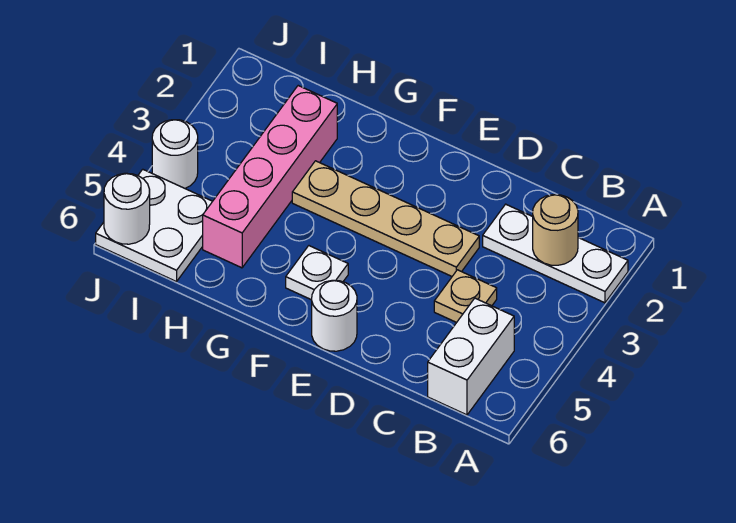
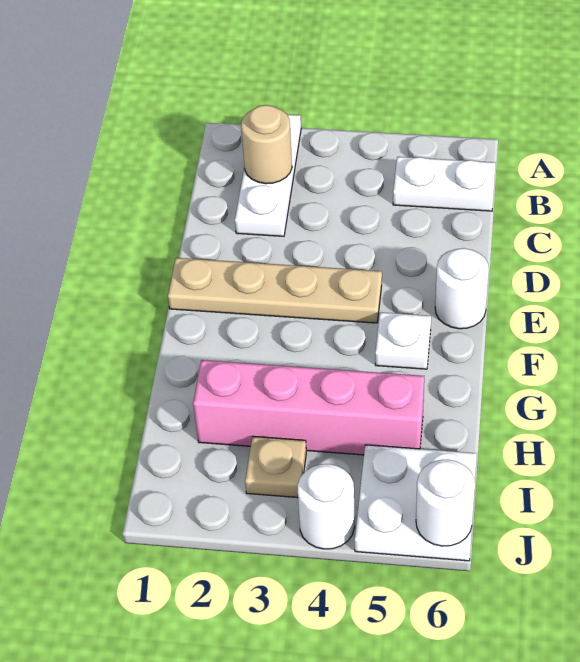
white brick B5:B6 level 1 -> white plate B5:B6 level 1
tan plate C4 level 1 -> tan plate I3 level 1
tan plate D3:G3 level 1 -> tan plate E1:E4 level 1

